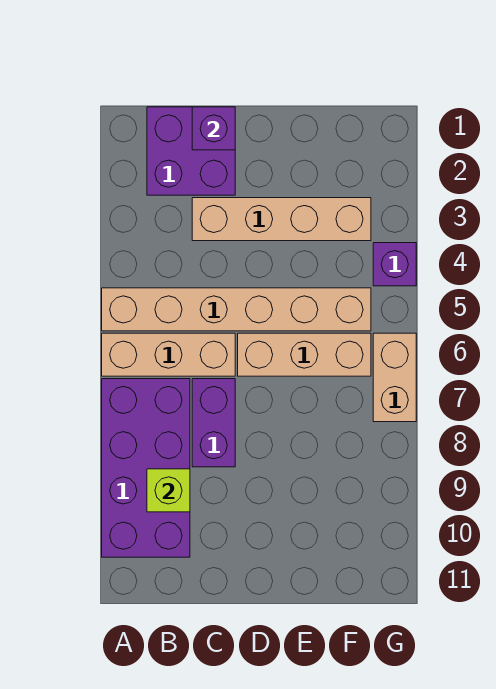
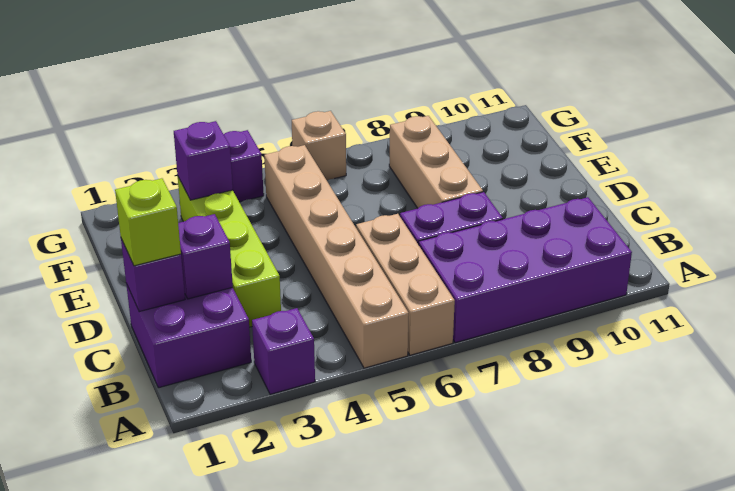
none -> purple brick A3 level 1
lime brick B9 level 2 -> lime brick C1 level 3
none -> purple brick C2 level 2
tan brick C3:F3 level 1 -> lime brick C3:F3 level 1
tan brick D6:F6 level 1 -> tan brick D8:F8 level 1
none -> purple brick F3 level 2
tan brick G6:G7 level 1 -> tan brick G6 level 1

